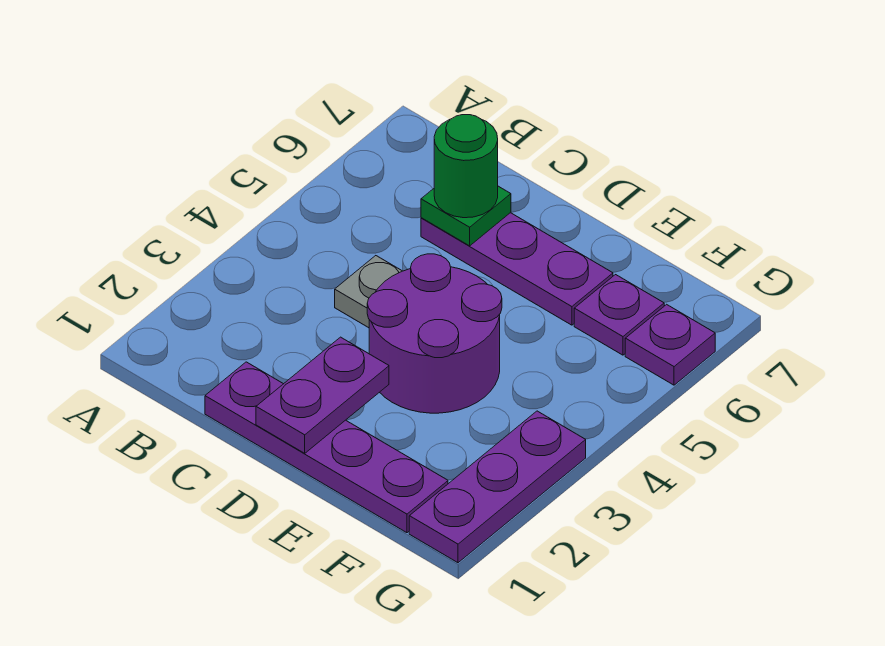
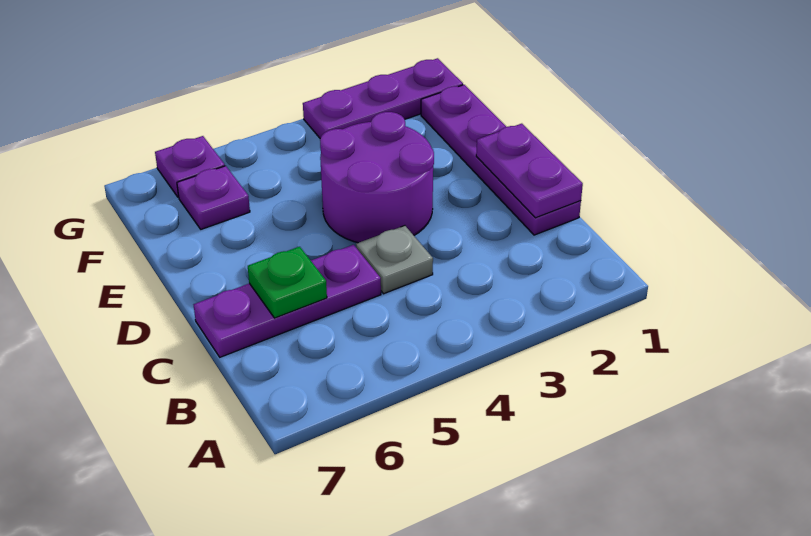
purple plate C6:E6 level 1 -> purple plate C5:C7 level 1
green round brick C6 level 3 -> none
purple plate D1:D2 level 2 -> purple plate C1:D1 level 2

